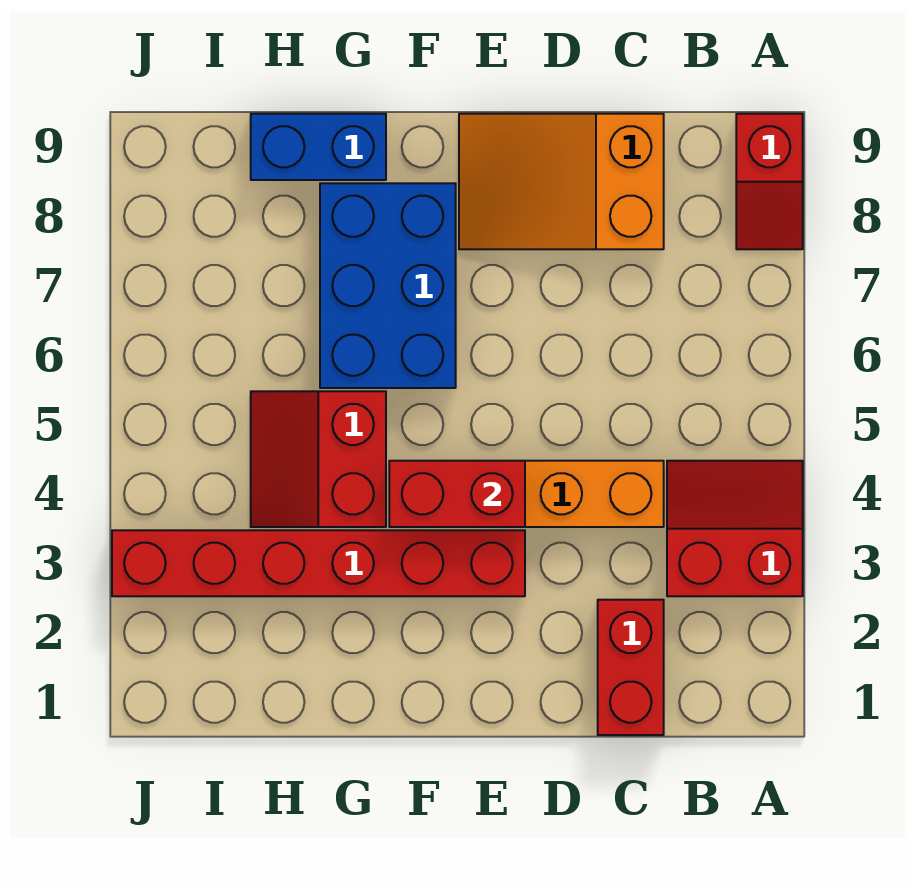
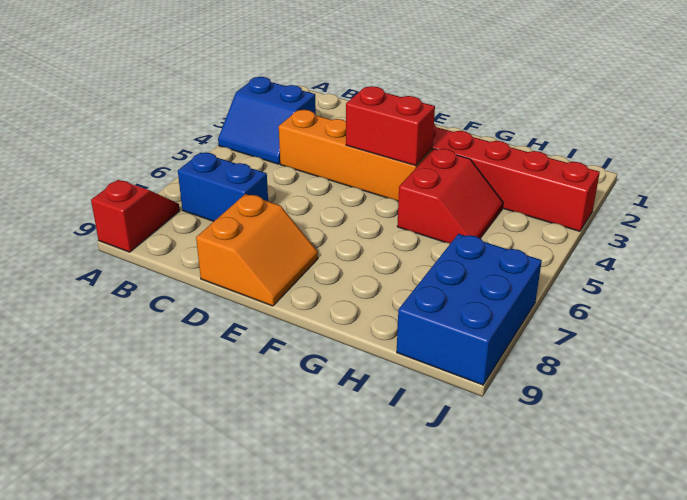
red slope A3:B4 level 1 top 3 -> blue slope A3:B4 level 1 top 3
red brick C1:C2 level 1 -> none
orange slope C8:E9 level 1 top C -> orange slope D8:E9 level 1 top D
blue brick F6:G8 level 1 -> blue brick I7:J9 level 1
blue brick G9:H9 level 1 -> blue brick B7:C7 level 1

